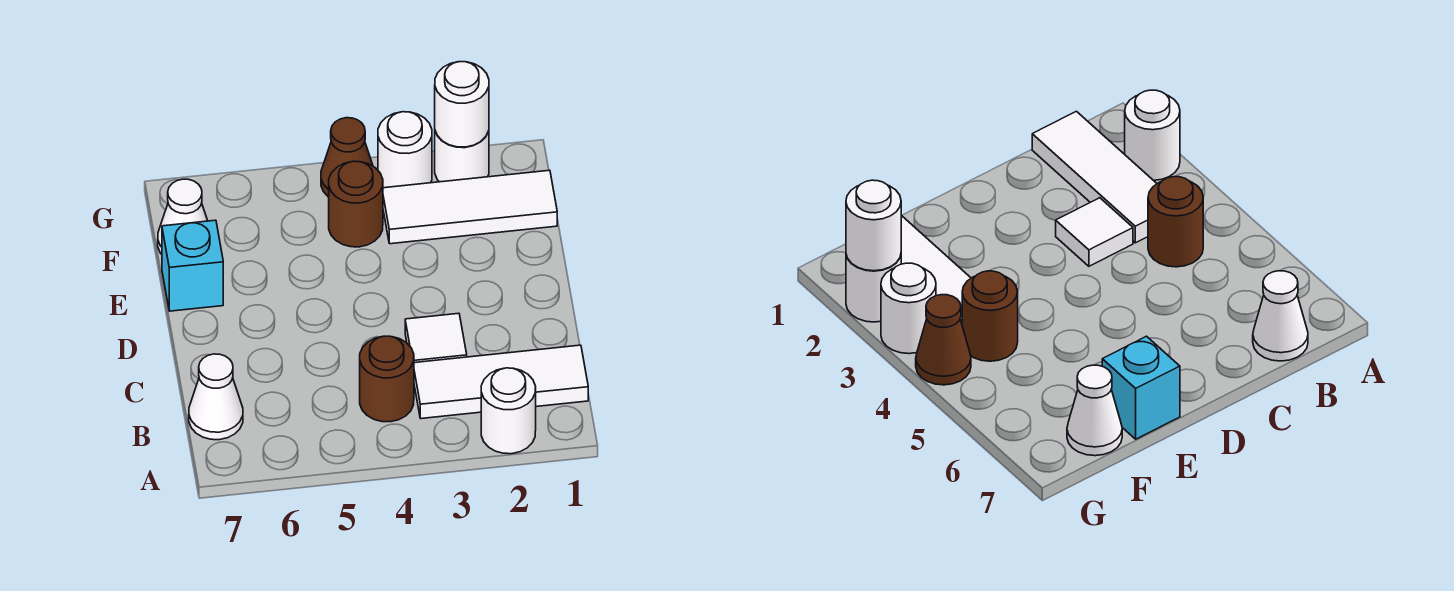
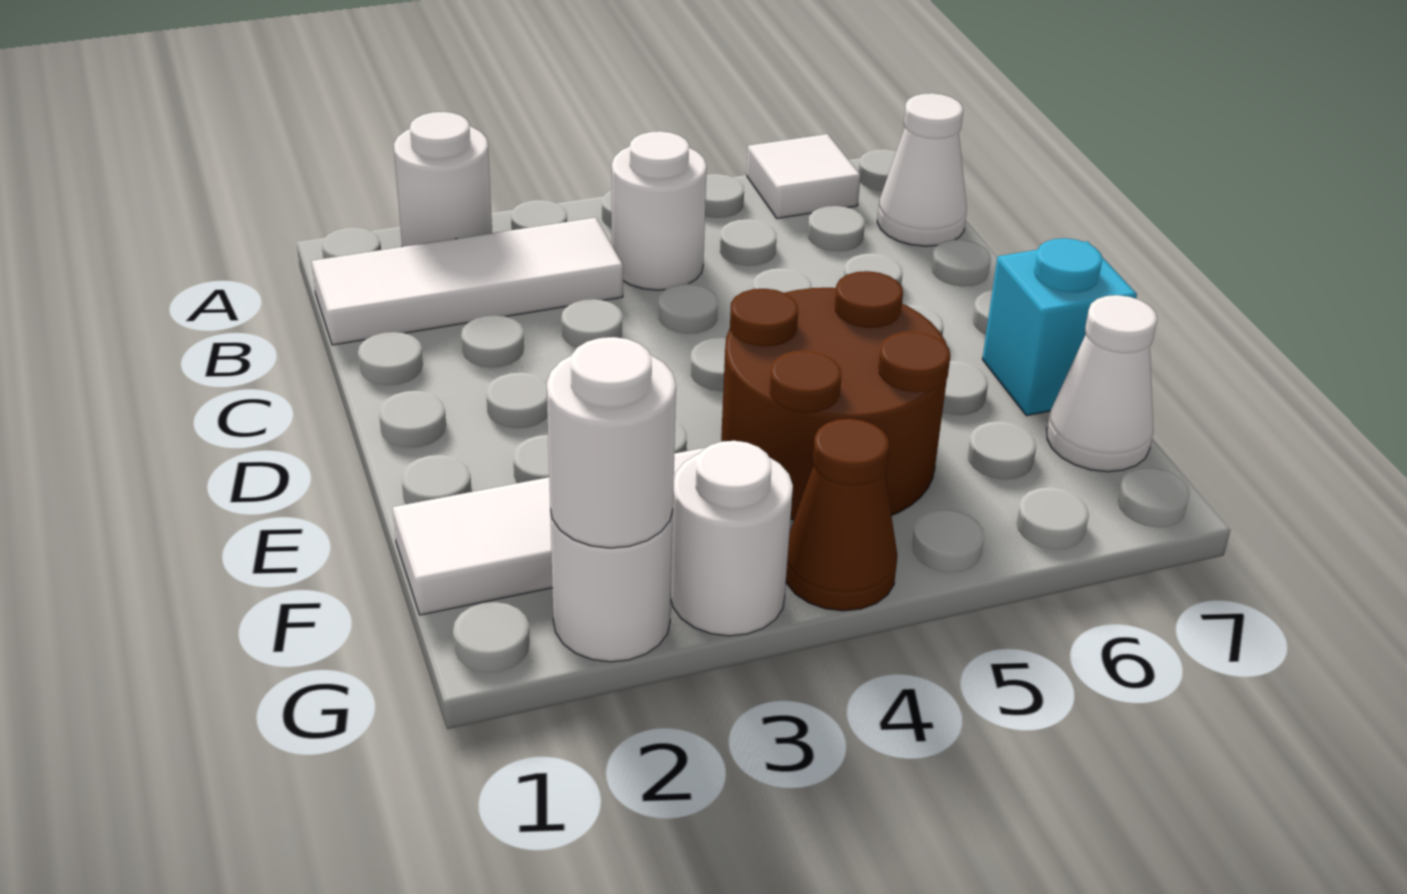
brown round brick B4 level 1 -> white round brick B4 level 1
white tile C3 level 1 -> white tile A6 level 1
brown round brick F4 level 1 -> brown round brick E4:F5 level 1

